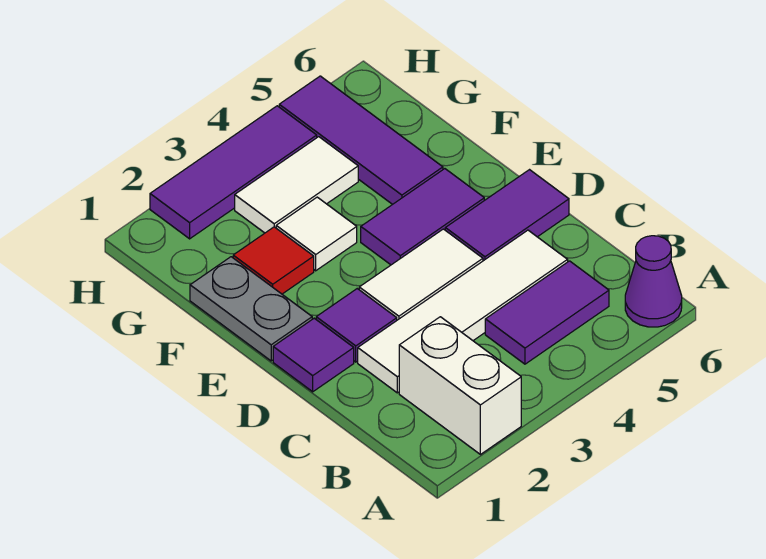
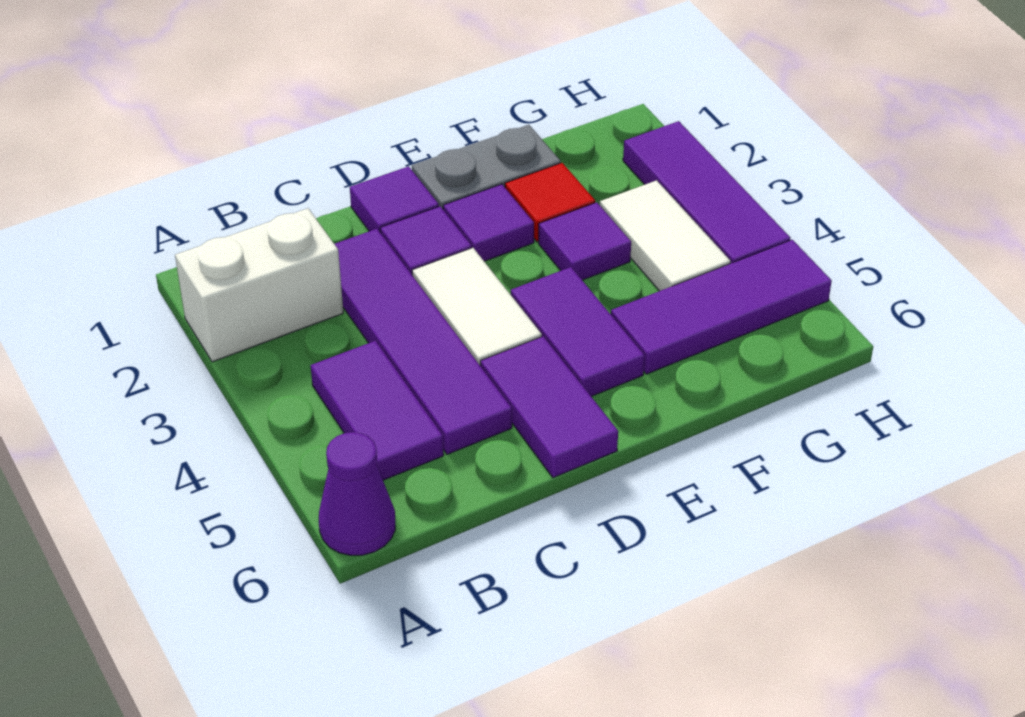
white tile C2:C5 level 1 -> purple tile C2:C5 level 1
none -> purple tile E2 level 1
white tile F3 level 1 -> purple tile F3 level 1

